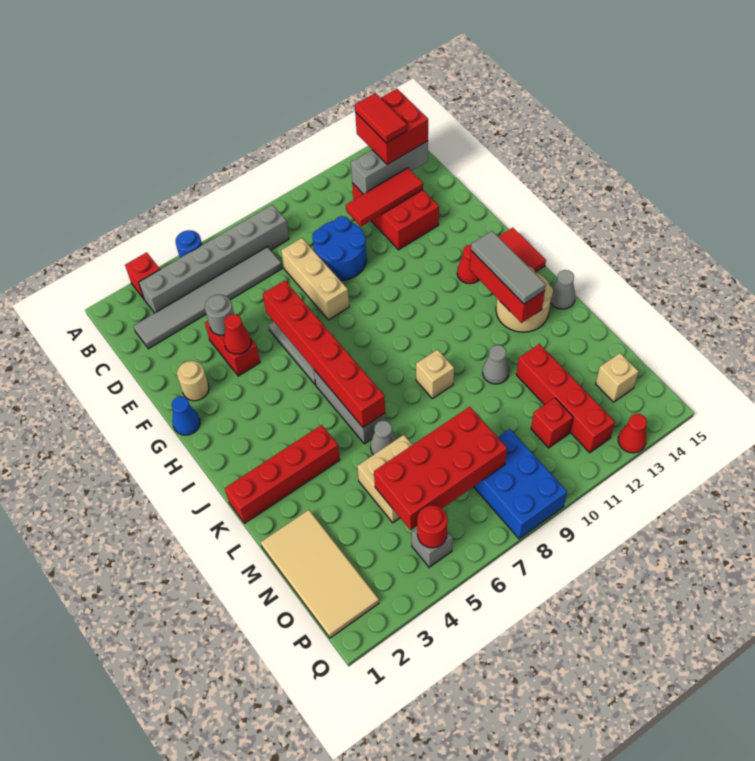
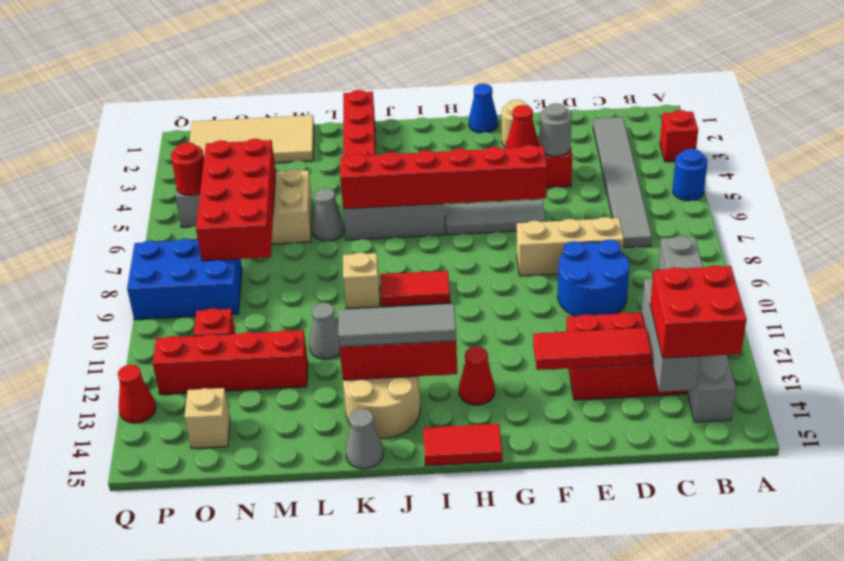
grey brick B3:B8 level 1 -> grey brick B9:B14 level 1
red tile B13:C13 level 4 -> red tile I9:J9 level 1
red tile D11:D13 level 2 -> red tile D13:F13 level 2

